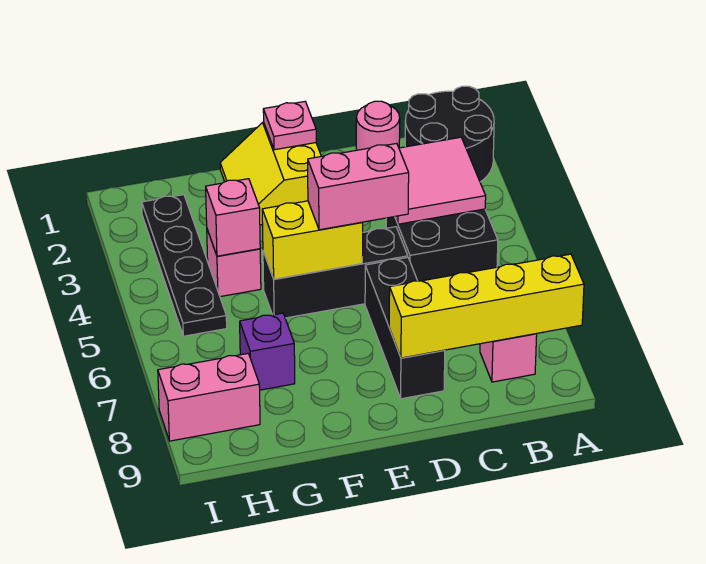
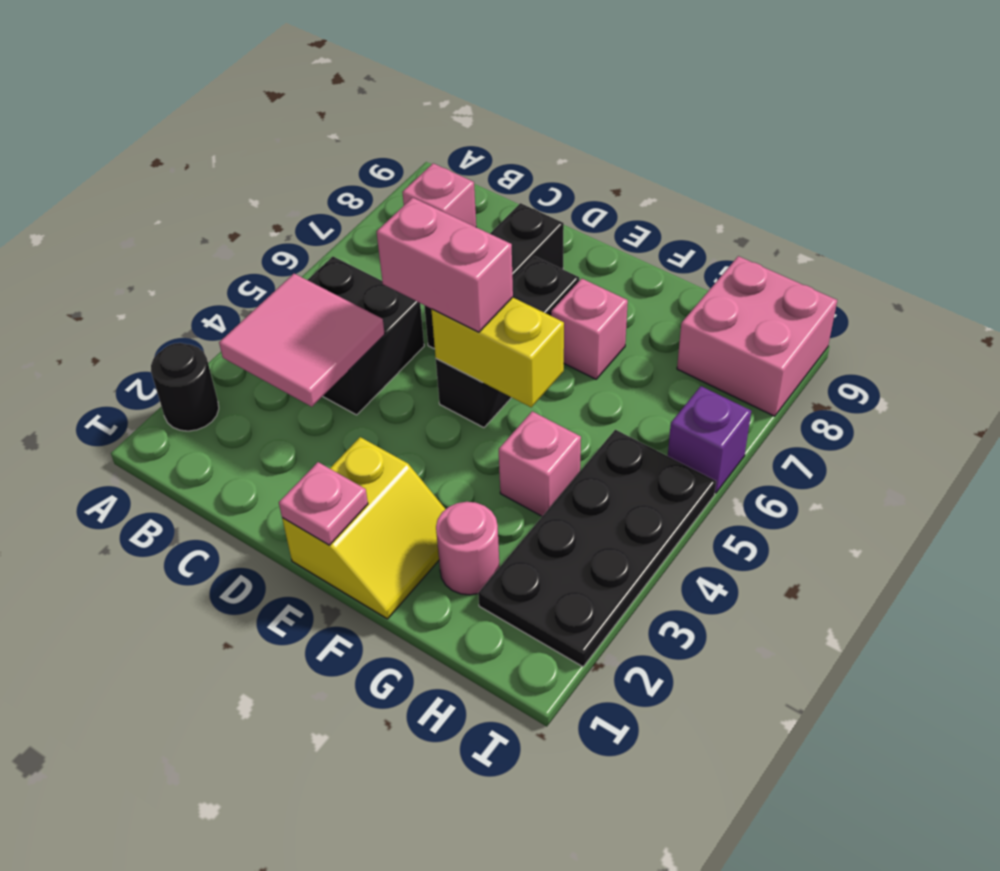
black round brick A1:B2 level 1 -> black round brick A2 level 1
yellow brick A8:D8 level 2 -> none
pink round brick C1 level 1 -> pink round brick G2 level 1
black brick D5:F5 level 1 -> black brick E5:E7 level 1
pink brick G4 level 2 -> pink brick F7 level 1
purple brick G7 level 1 -> purple brick I6 level 1
black plate H2:H5 level 1 -> black plate H2:I5 level 1
pink brick H8:I8 level 1 -> pink brick H8:I9 level 1

